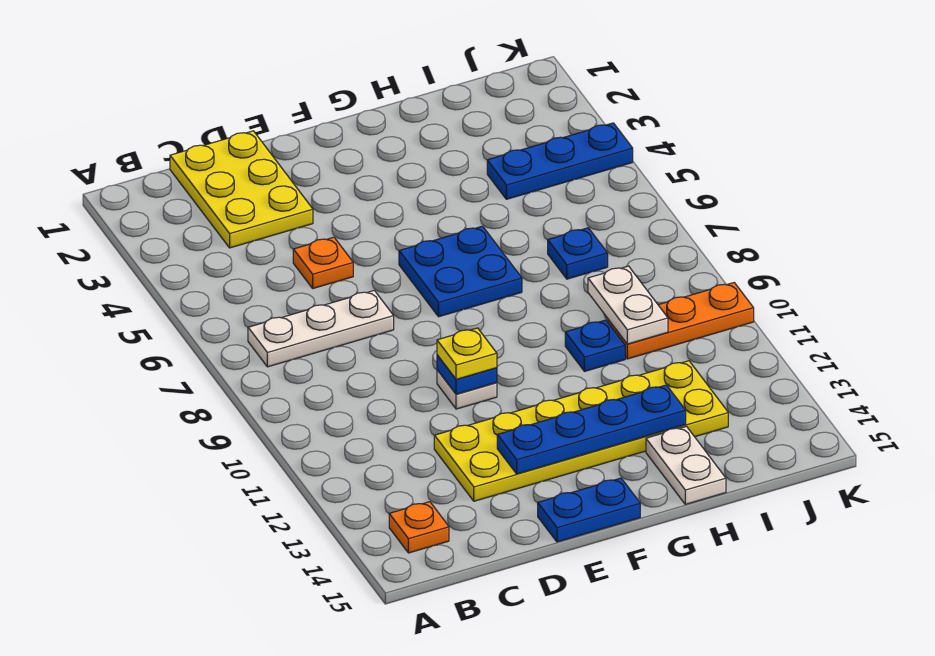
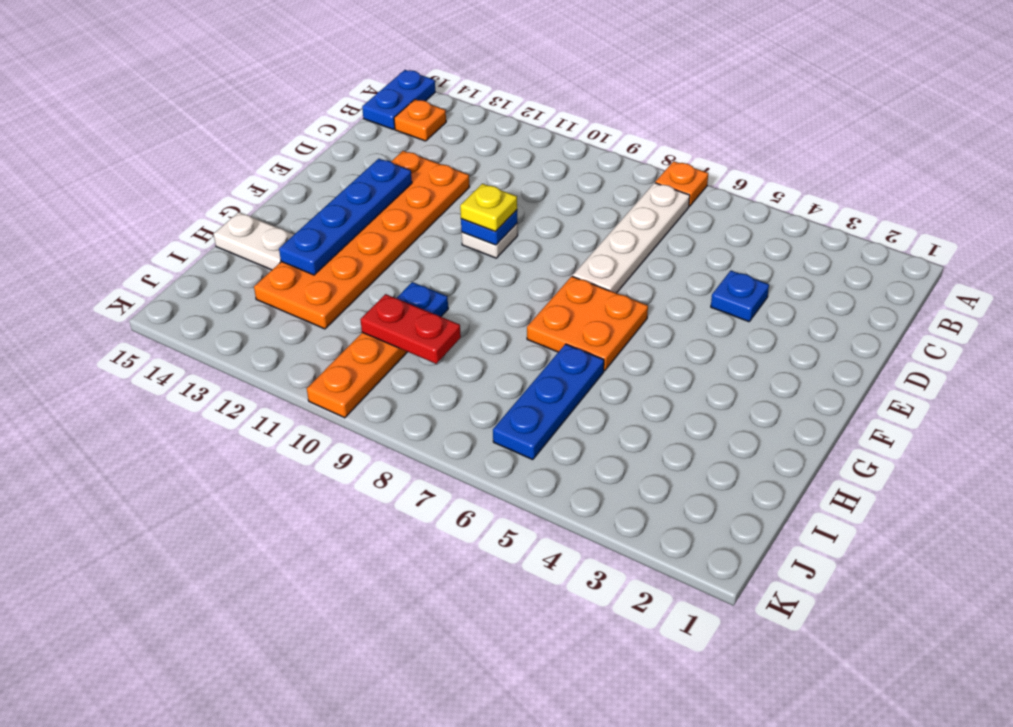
white plate B7:D7 level 1 -> white plate B7:E7 level 1
yellow plate C1:D3 level 1 -> none
orange plate D5 level 1 -> orange plate A7 level 1
yellow plate D12:I13 level 1 -> orange plate D12:I13 level 1
blue plate E15:F15 level 1 -> blue plate A15:B15 level 1
blue plate F6:G7 level 1 -> orange plate F6:G7 level 1
blue plate I4:K4 level 1 -> blue plate H6:J6 level 1
blue plate I7 level 1 -> blue plate D4 level 1
white plate I9:I10 level 2 -> red plate I9:I10 level 2

